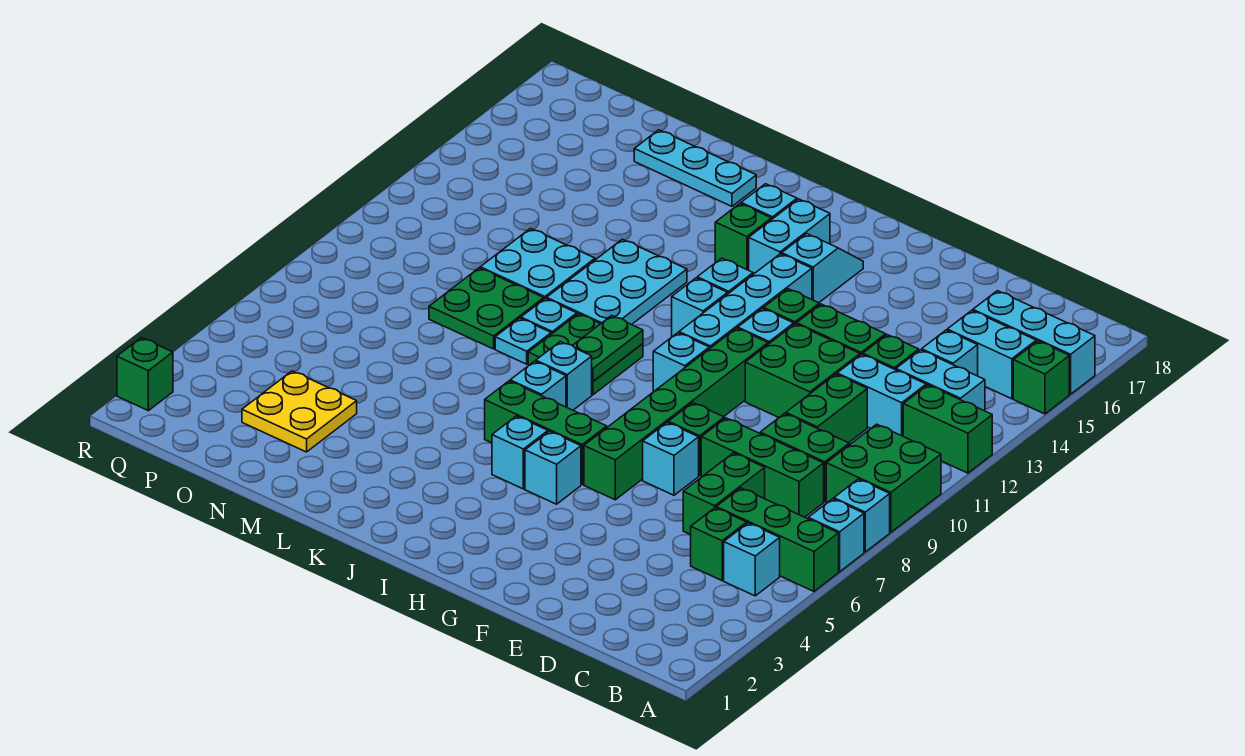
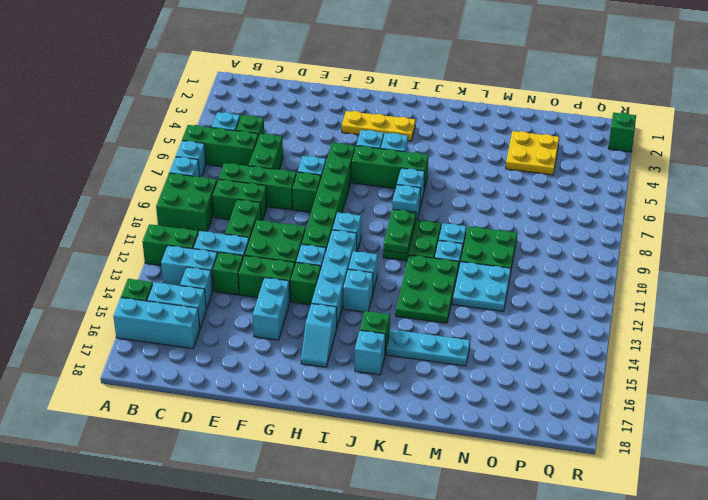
none -> yellow plate G3:I3 level 1
cyan brick I15:I16 level 1 -> cyan brick F14:F15 level 1
cyan plate K11:L13 level 1 -> green plate K11:L13 level 1
cyan plate L17:N17 level 1 -> cyan plate K15:M15 level 1

